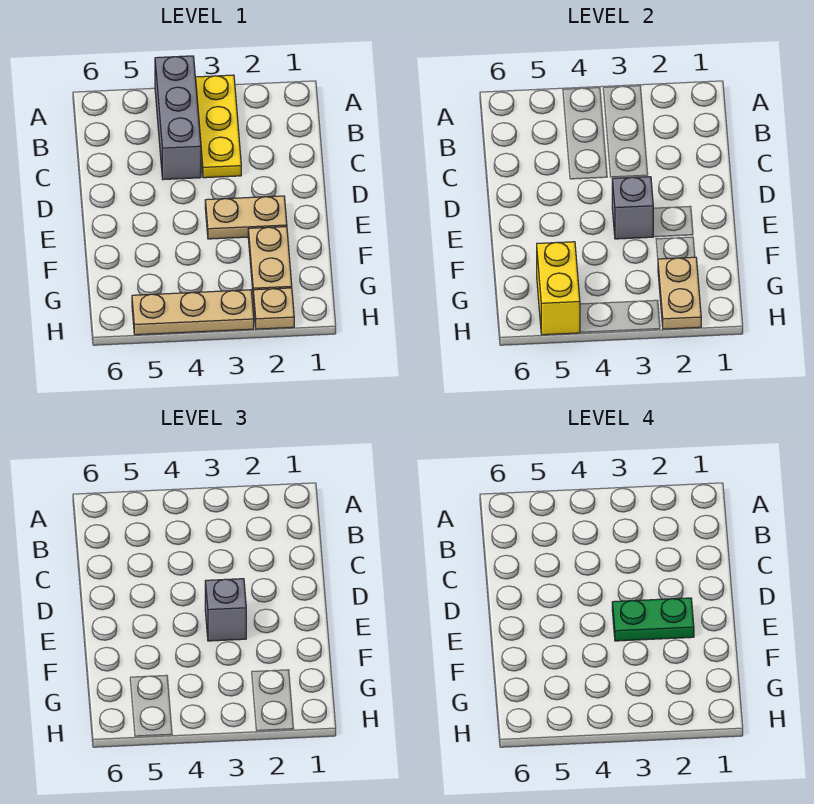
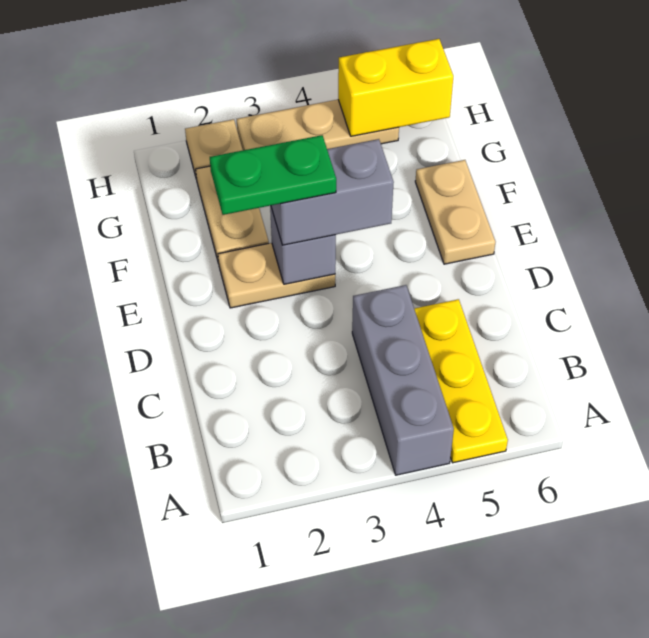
yellow plate A3:C3 level 1 -> yellow plate A5:C5 level 1
grey brick E3 level 3 -> grey brick E3:E4 level 3
tan plate G2:H2 level 2 -> tan plate E6:F6 level 1
yellow brick G5:H5 level 2 -> yellow brick H5:H6 level 2

